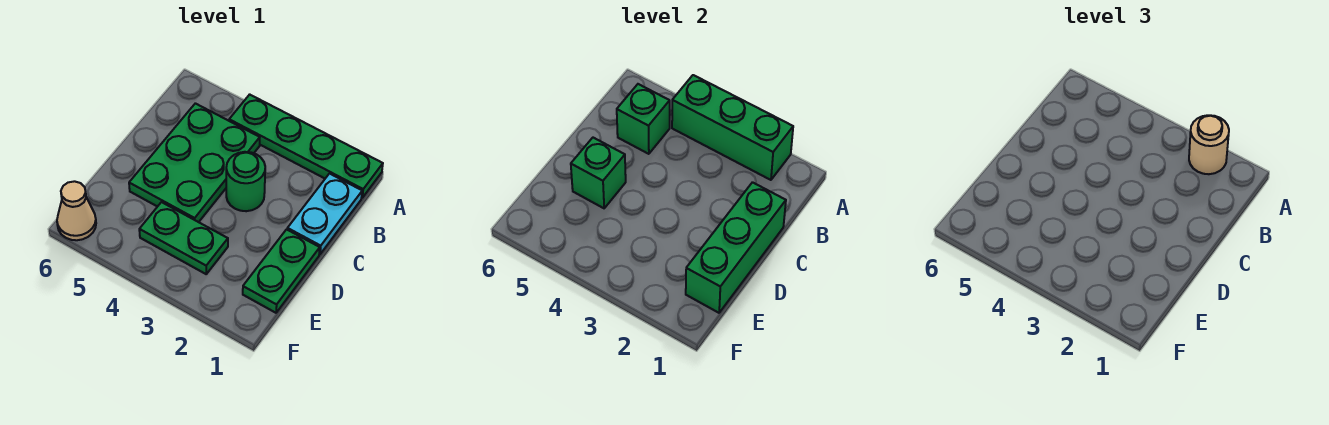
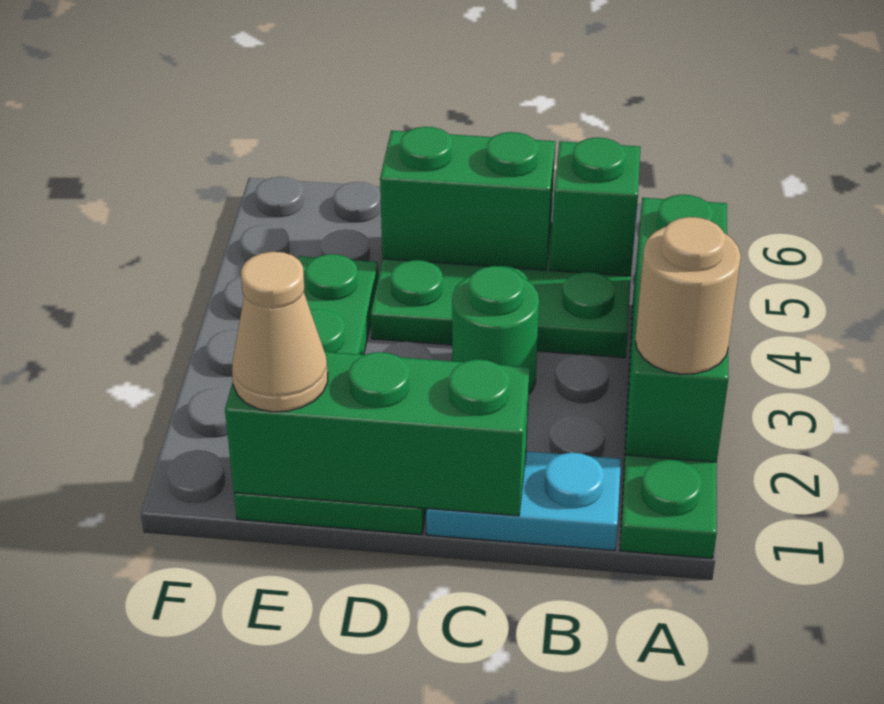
green brick D5 level 2 -> green brick C5:D5 level 2
tan cone F6 level 1 -> tan cone E1 level 3

